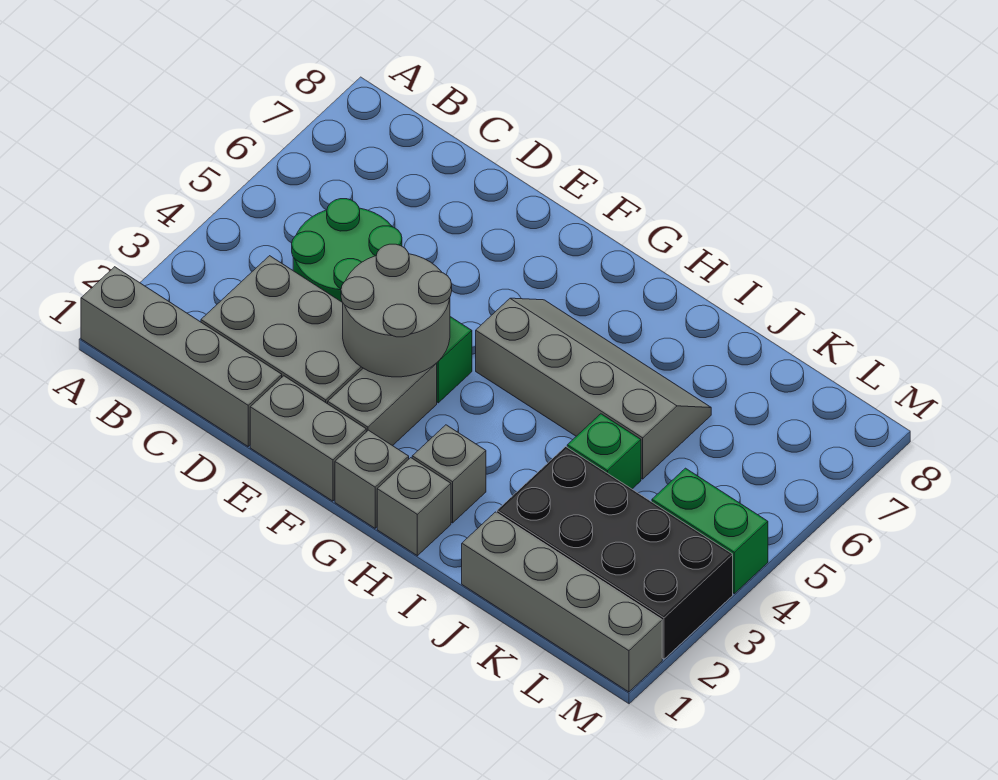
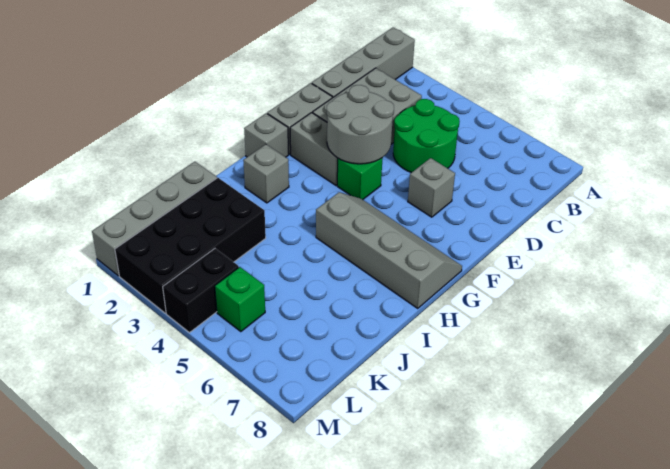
grey slope G5:J6 level 1 top 5 -> grey slope G5:H8 level 1 top H
grey brick H1 level 1 -> grey brick E6 level 1
green brick J4 level 1 -> green brick L5 level 1
green brick L4:M4 level 1 -> black brick L4:M4 level 1

